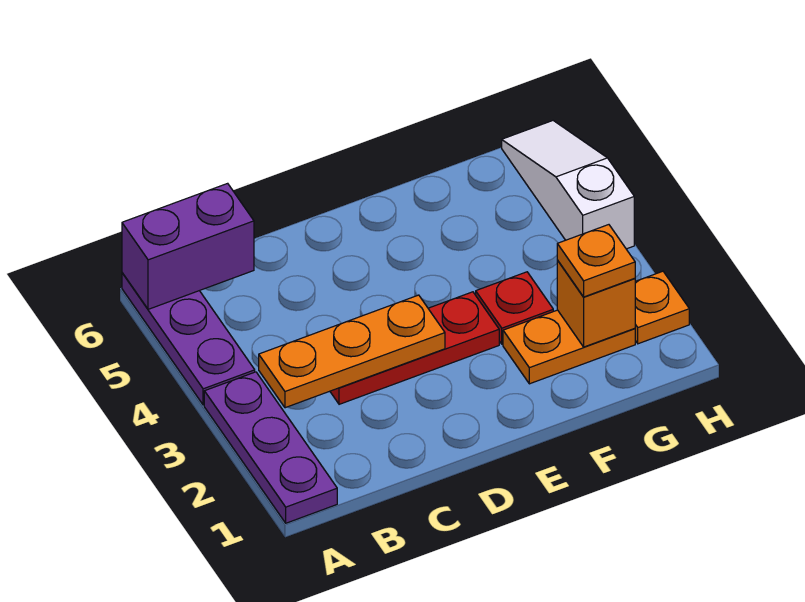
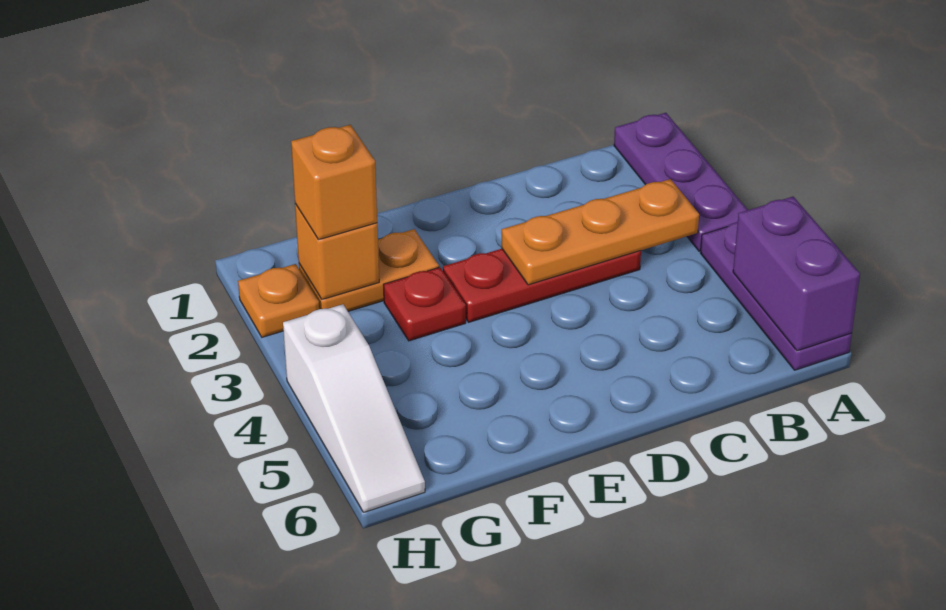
purple brick A6:B6 level 2 -> purple brick A5:A6 level 2
orange plate G2 level 3 -> orange brick G2 level 3

